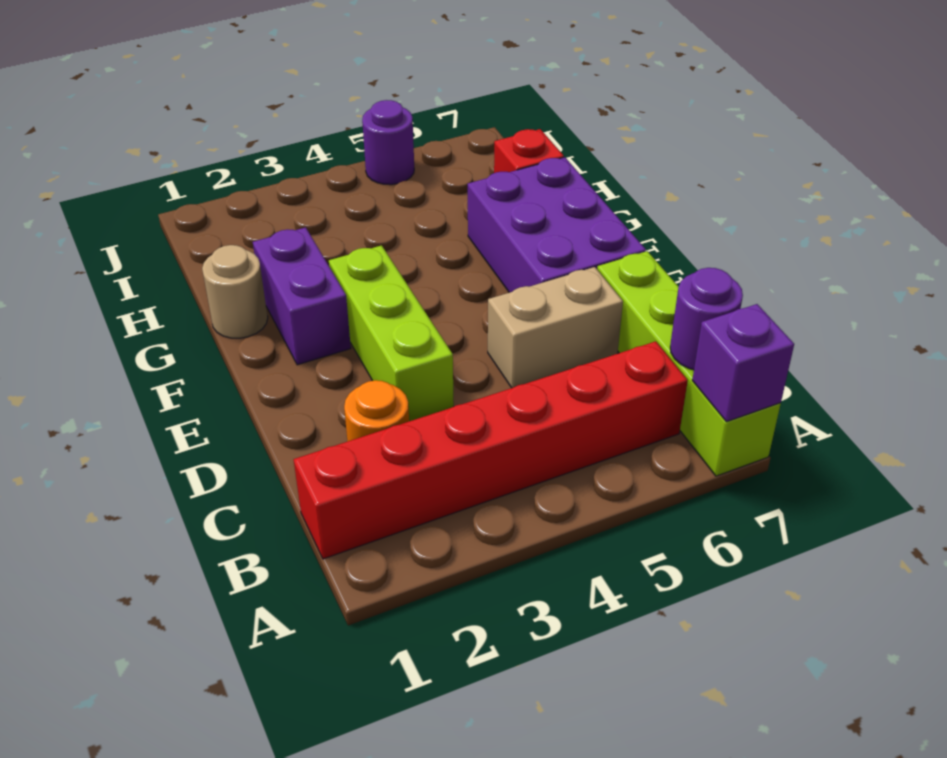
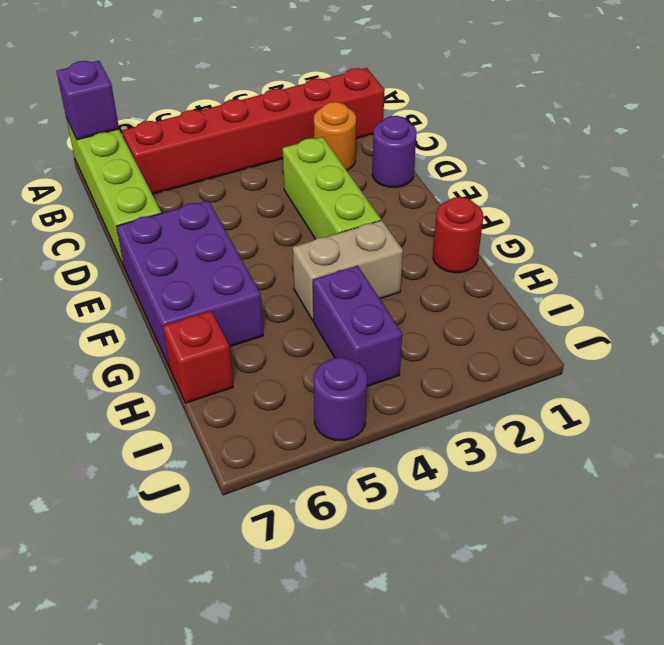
purple round brick B7 level 2 -> purple round brick D1 level 1
tan brick D5:D6 level 1 -> tan brick G3:G4 level 1
purple brick F2:G2 level 1 -> purple brick H4:I4 level 1
tan round brick G1 level 1 -> red round brick G1 level 1

